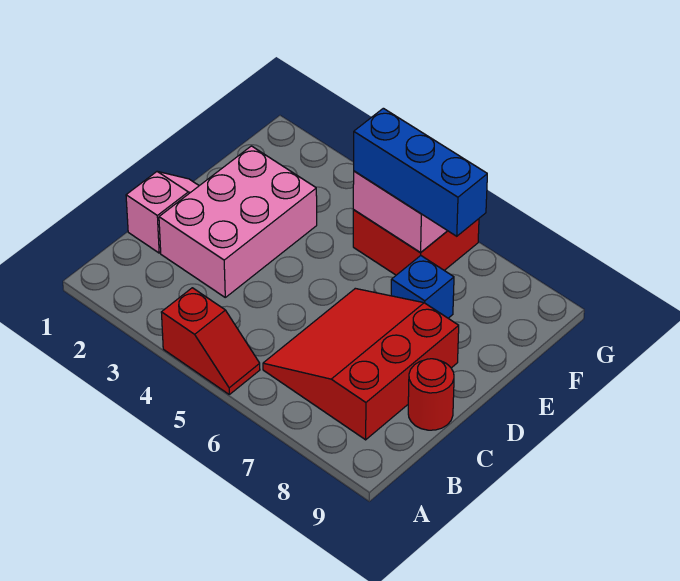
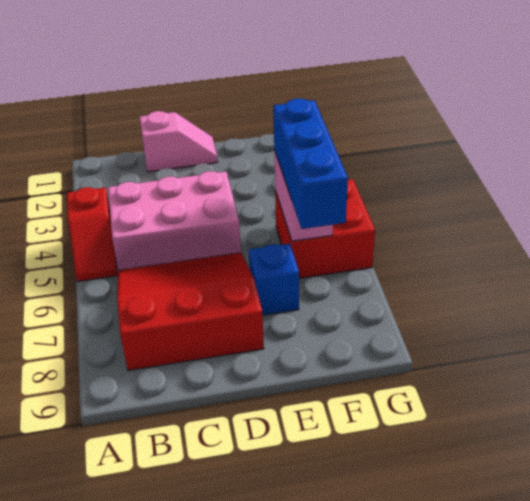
pink brick C2:E3 level 1 -> pink brick B4:D5 level 1
red round brick C9 level 1 -> none

